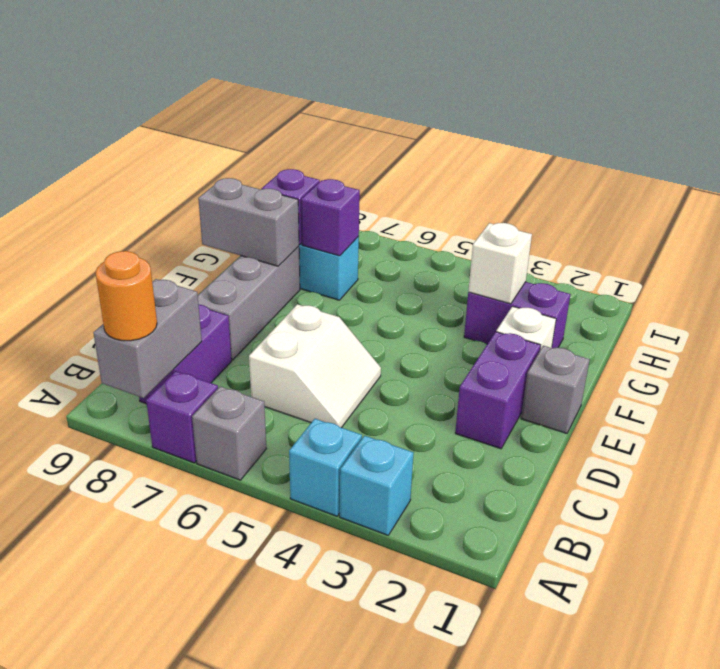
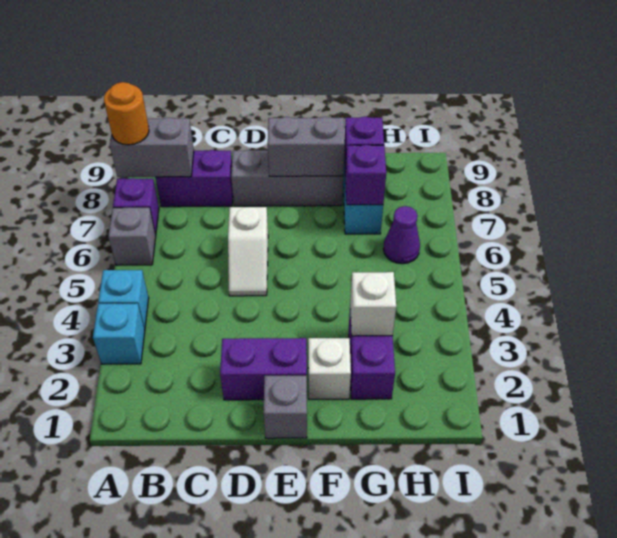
white slope C5:D6 level 1 top 6 -> white slope D5:D6 level 1 top 6
grey brick F8:F9 level 2 -> grey brick E8:F8 level 2
none -> purple cone H6 level 1

